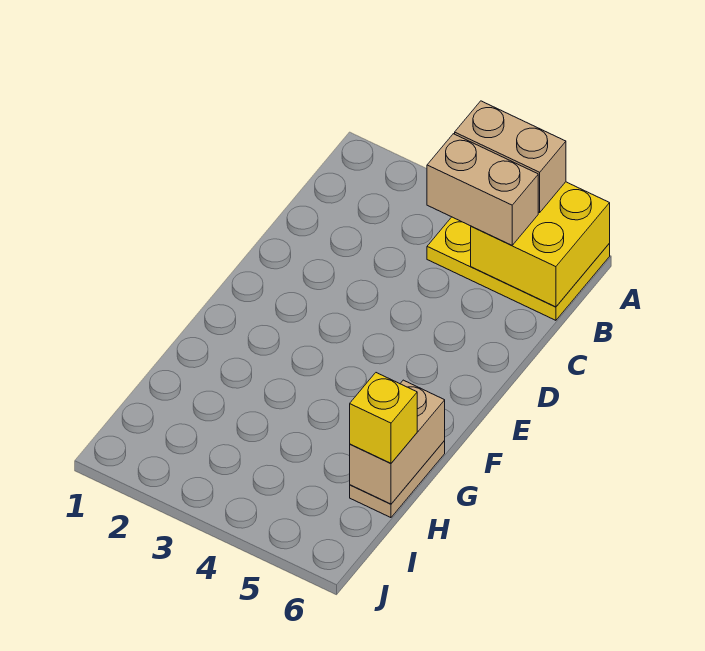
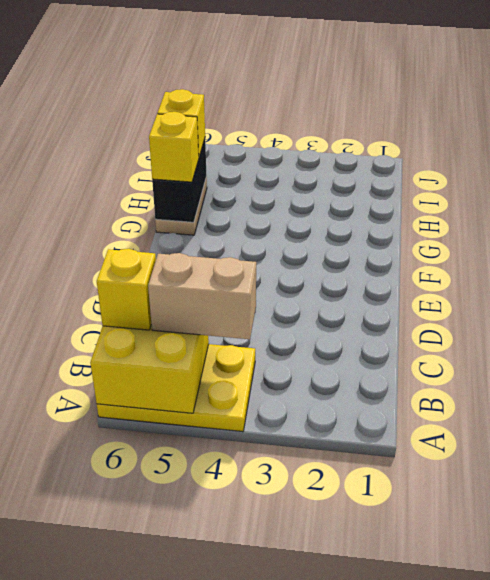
tan brick A4:A5 level 3 -> none
none -> yellow brick B6 level 3
tan brick G6:H6 level 2 -> black brick G6:H6 level 2
none -> yellow brick G6 level 3

